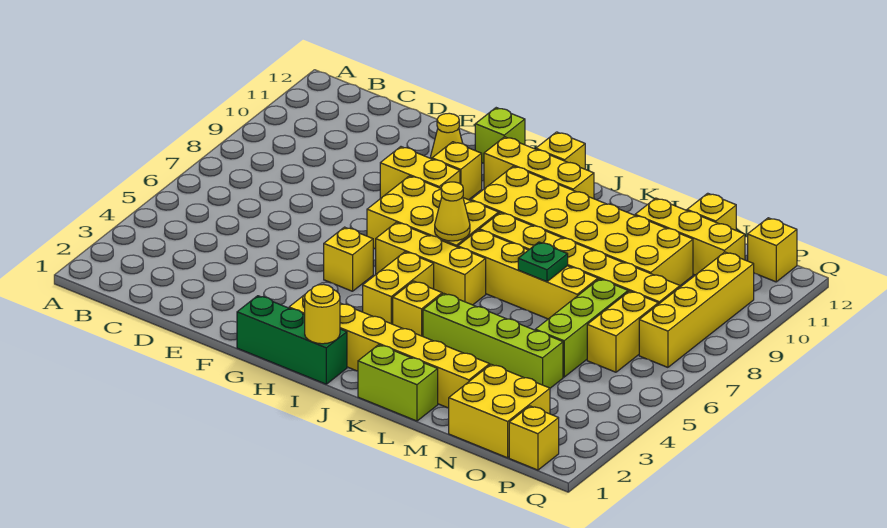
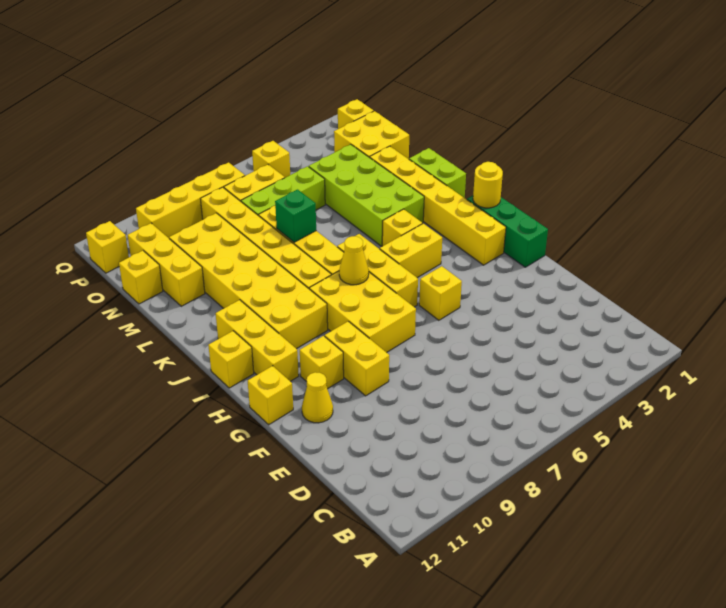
lime brick G12 level 1 -> yellow brick G12 level 1
lime brick K4:N4 level 1 -> lime brick K3:N4 level 1
green plate L7 level 2 -> green brick L7 level 2
none -> yellow brick P5 level 1

